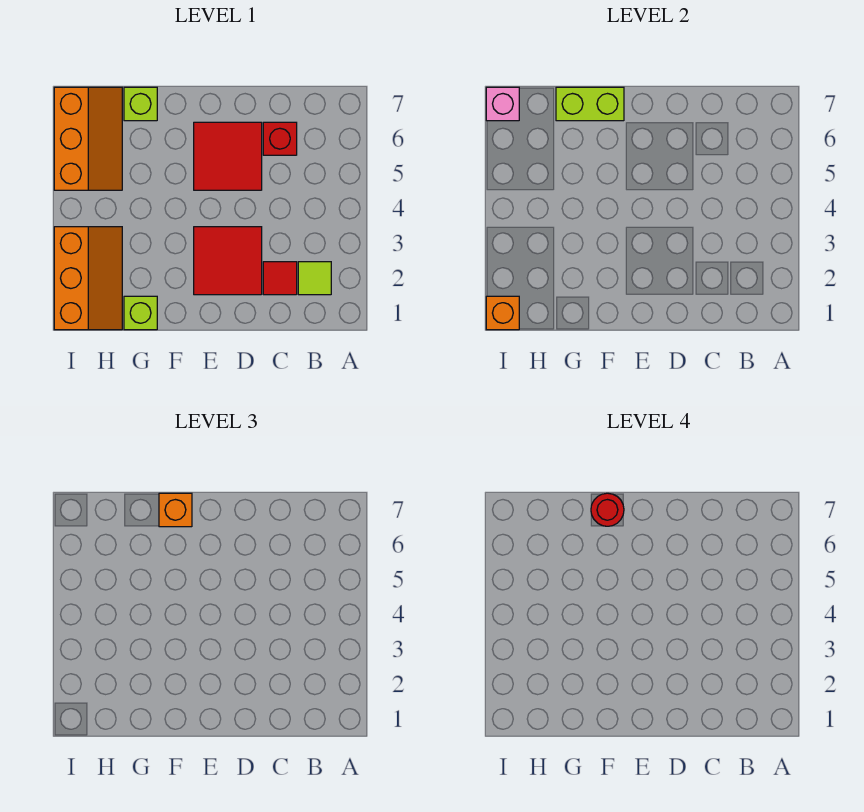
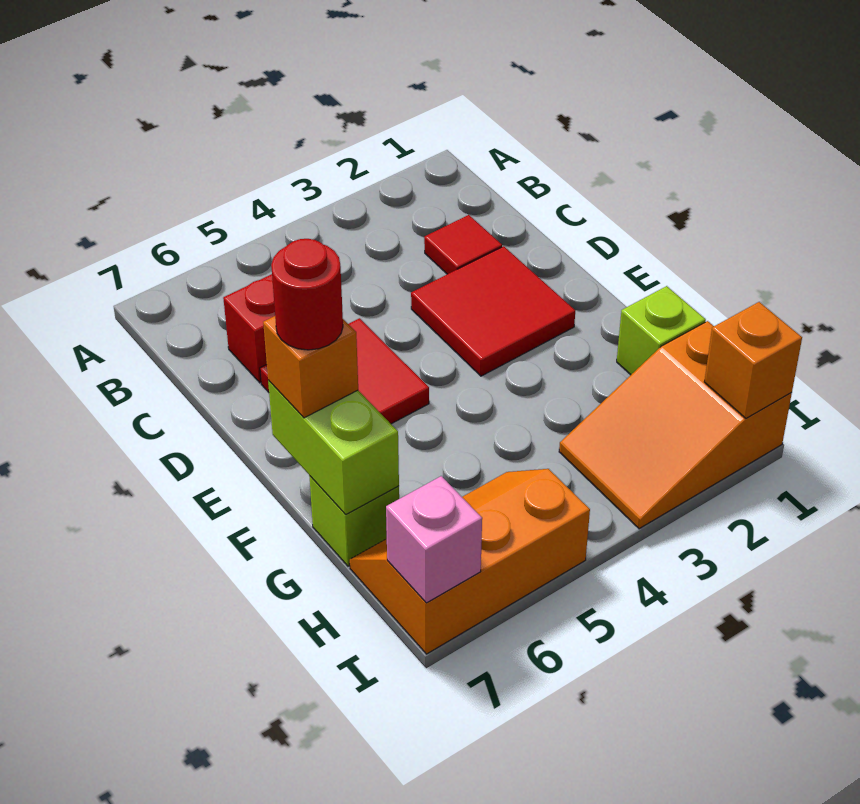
lime tile B2 level 1 -> none
orange slope H1:I3 level 1 top I -> orange slope H1:I3 level 1 top 1

